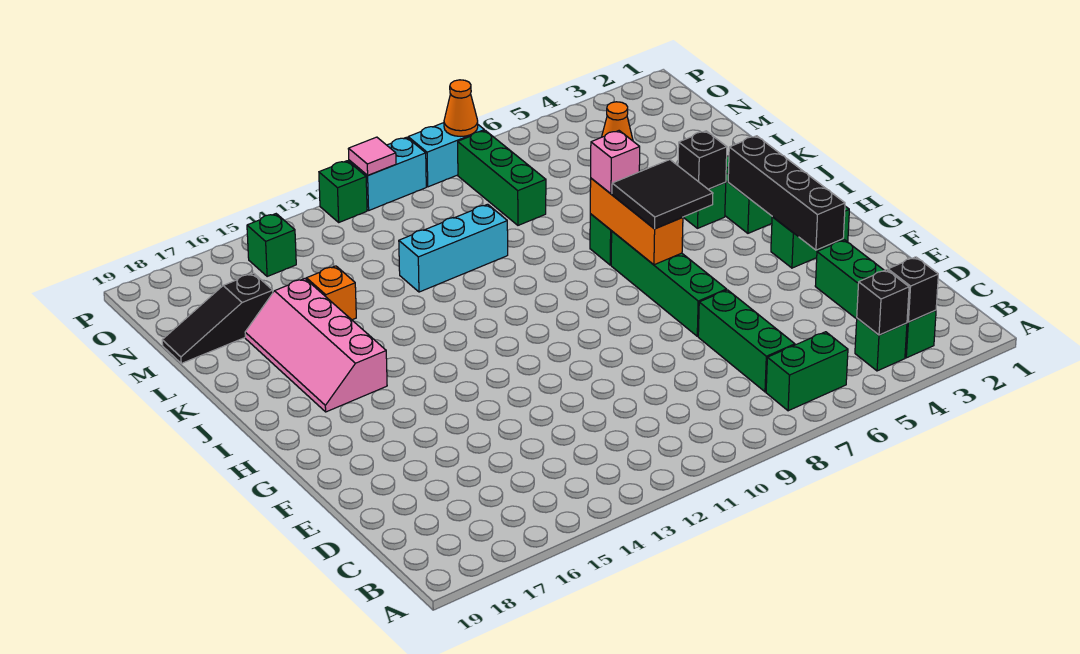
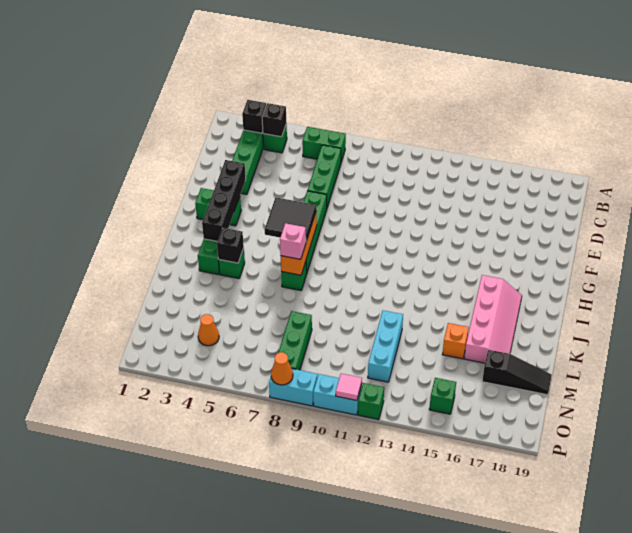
cyan brick L10:L12 level 1 -> cyan brick L12:N12 level 1

